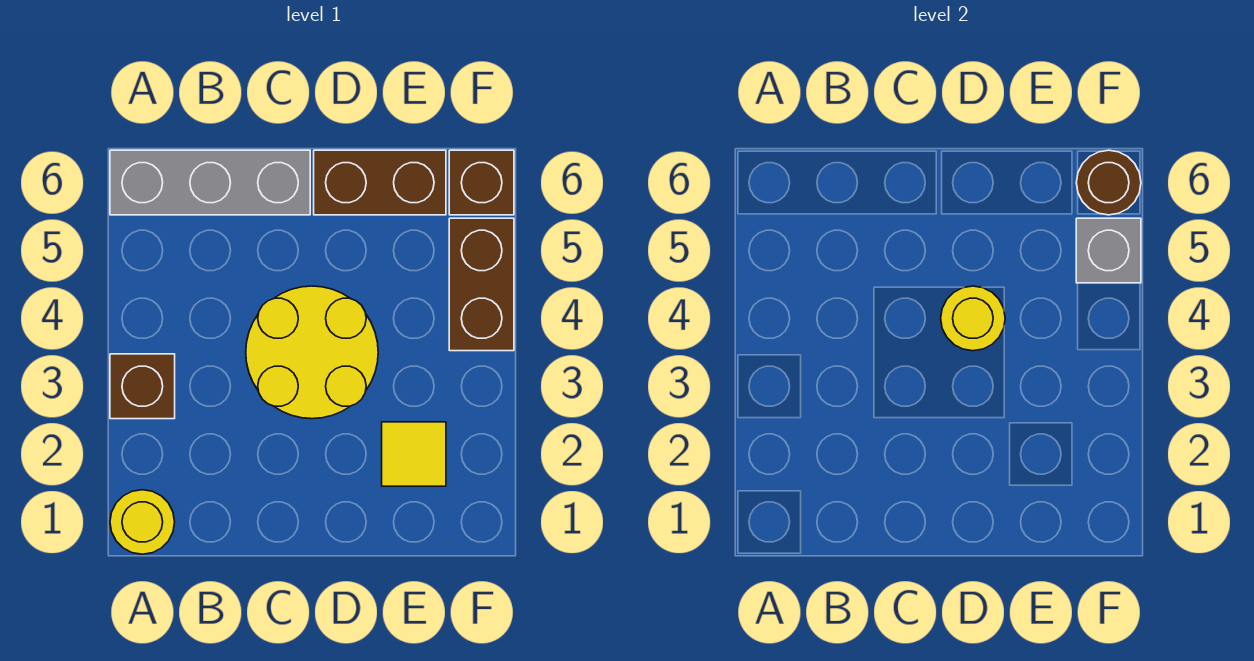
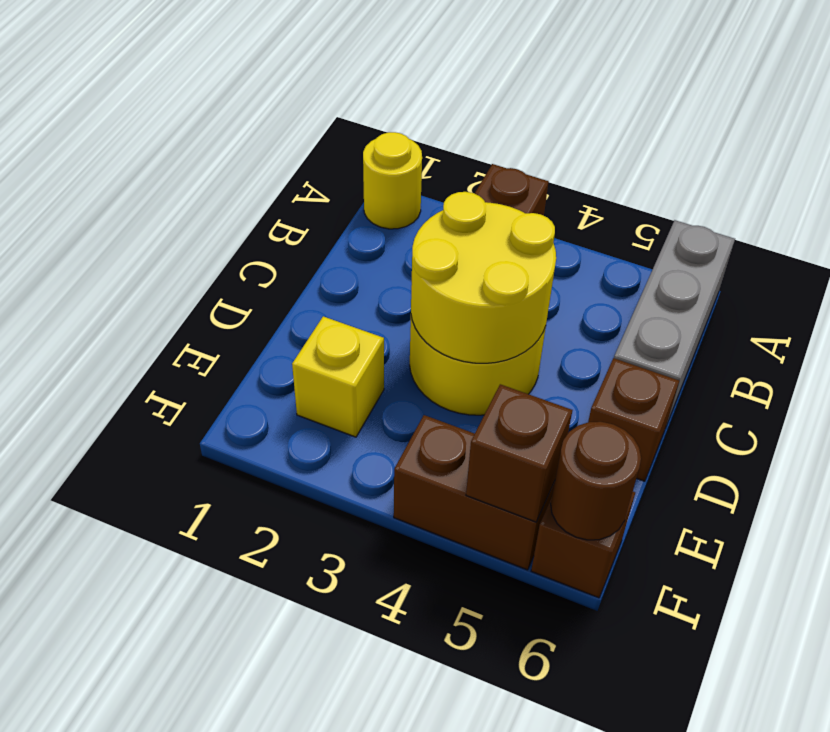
yellow round brick D4 level 2 -> yellow round brick C3:D4 level 2
brown brick D6:E6 level 1 -> brown brick D6 level 1
yellow tile E2 level 1 -> yellow brick E2 level 1
grey brick F5 level 2 -> brown brick F5 level 2

